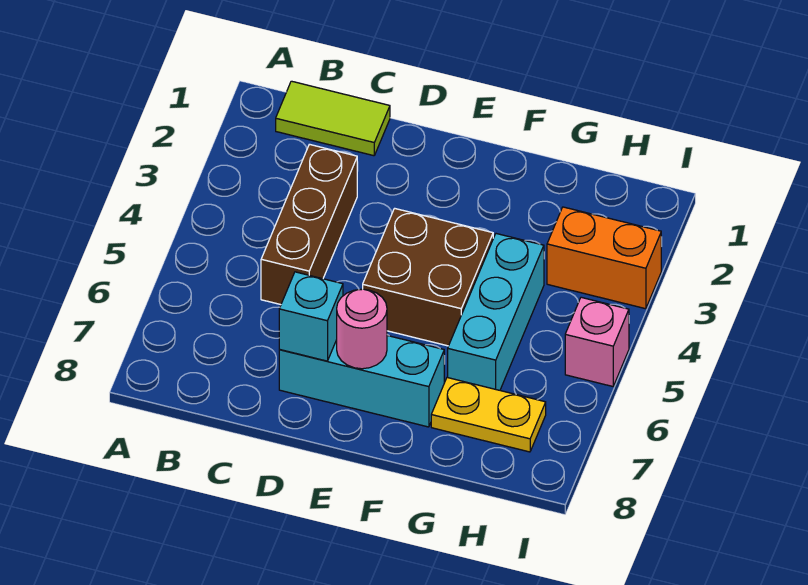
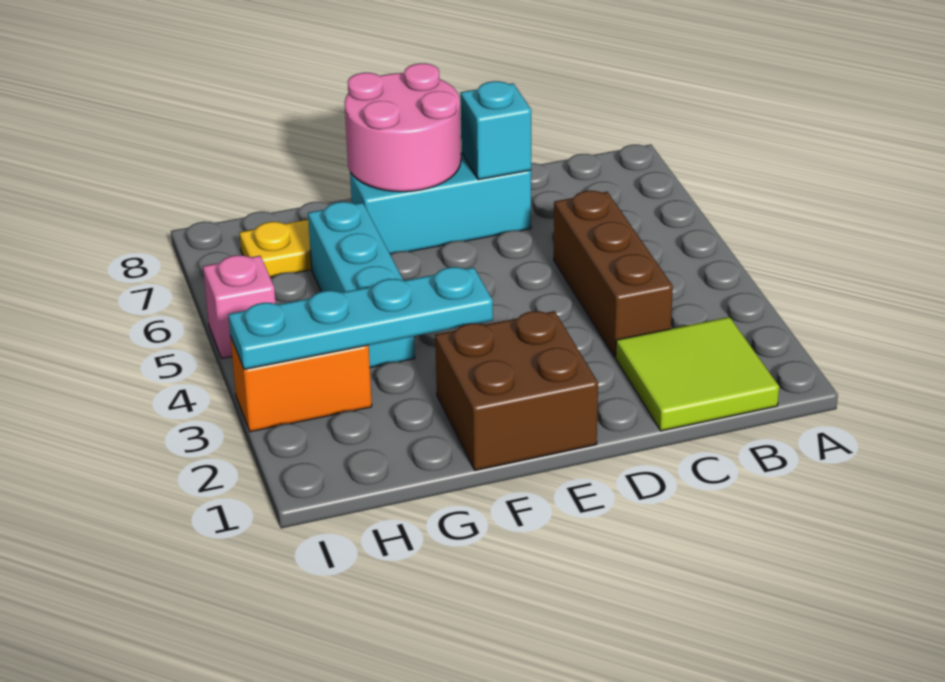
lime tile B1:C1 level 1 -> lime tile B1:C2 level 1
brown brick E4:F5 level 1 -> brown brick E1:F2 level 1
pink round brick E7 level 2 -> pink round brick E7:F8 level 2
none -> cyan plate F3:I3 level 2

